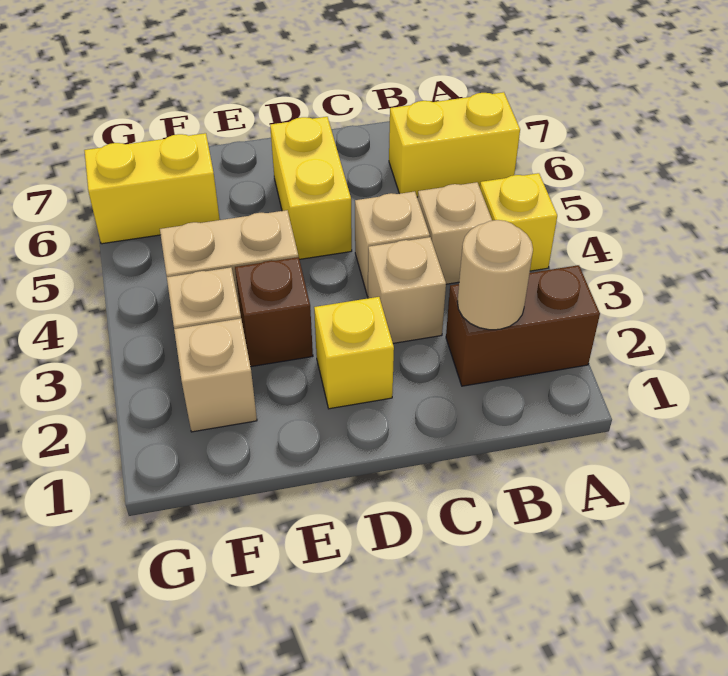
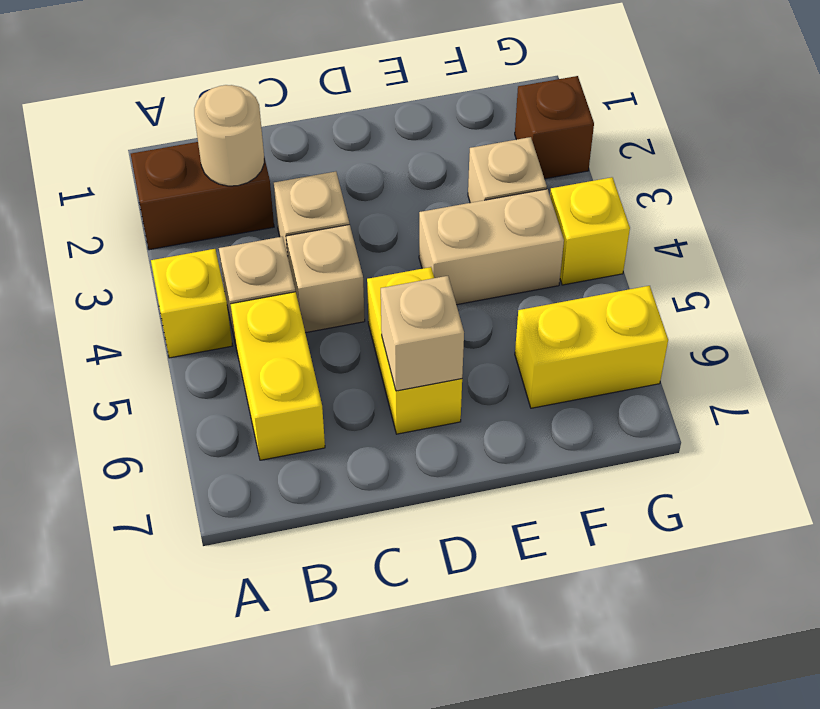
yellow brick A6:B6 level 1 -> yellow brick B5:B6 level 1
yellow brick D2 level 1 -> yellow brick G4 level 1
brown brick E3 level 1 -> brown brick G2 level 1
tan brick F2 level 1 -> tan brick D6 level 2

